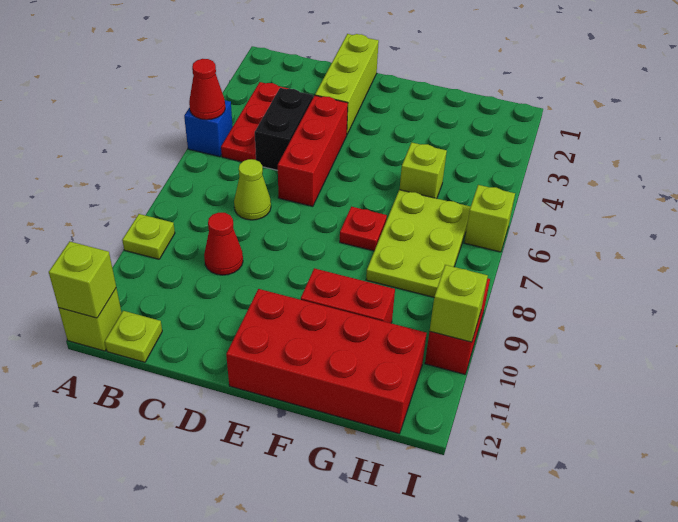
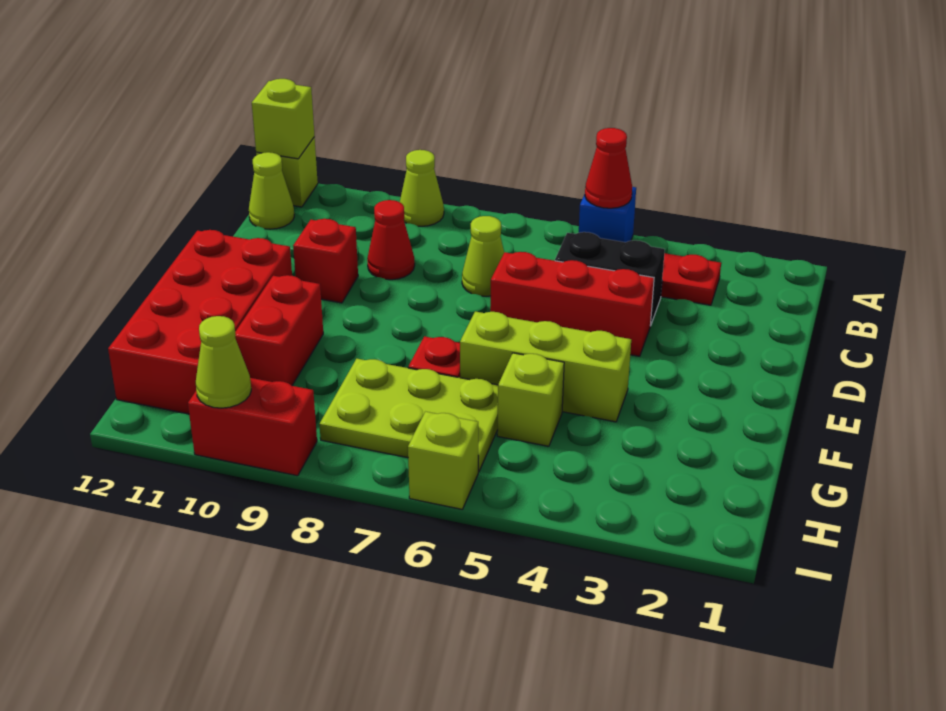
lime plate A9 level 1 -> lime cone A9 level 1
lime plate B12 level 1 -> lime cone B12 level 1
lime brick D1:D3 level 1 -> lime brick F4:F6 level 1
none -> red brick D10 level 1
lime brick I10 level 2 -> lime cone I10 level 2

